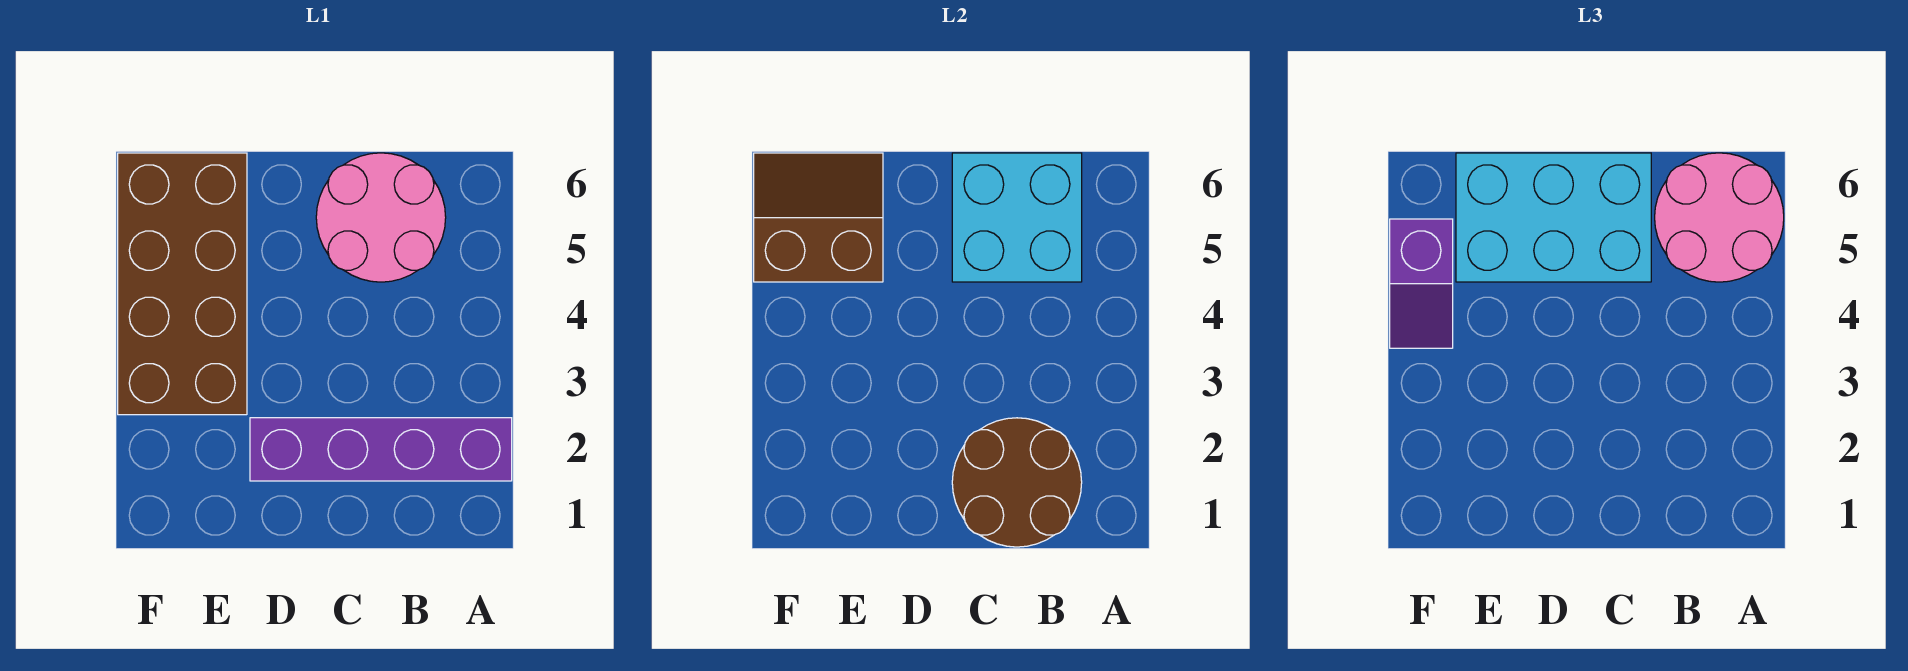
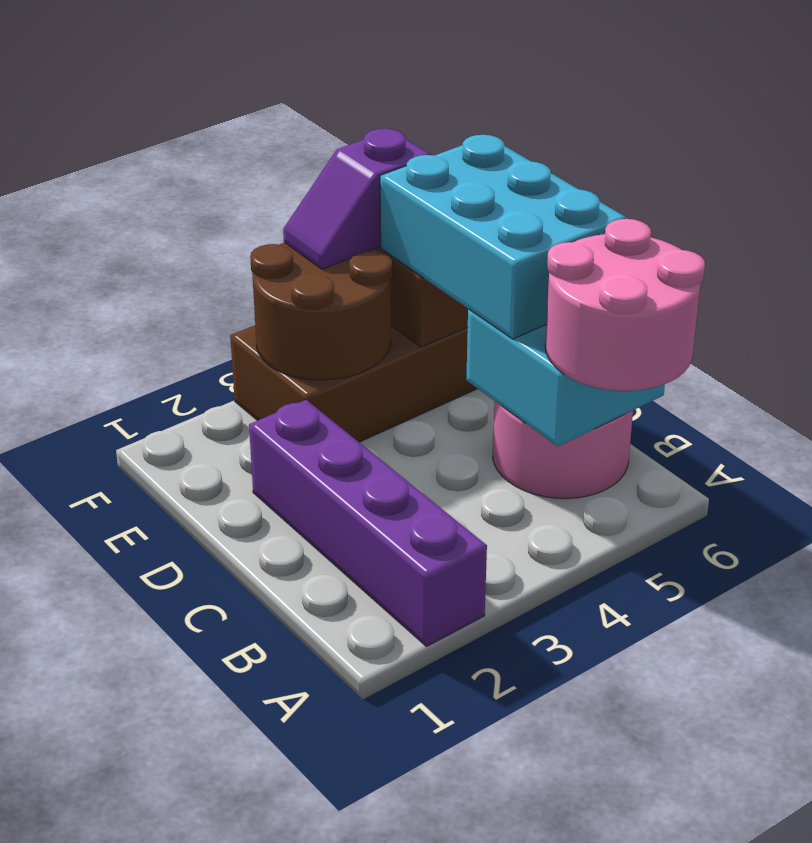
brown round brick B1:C2 level 2 -> brown round brick E3:F4 level 2

